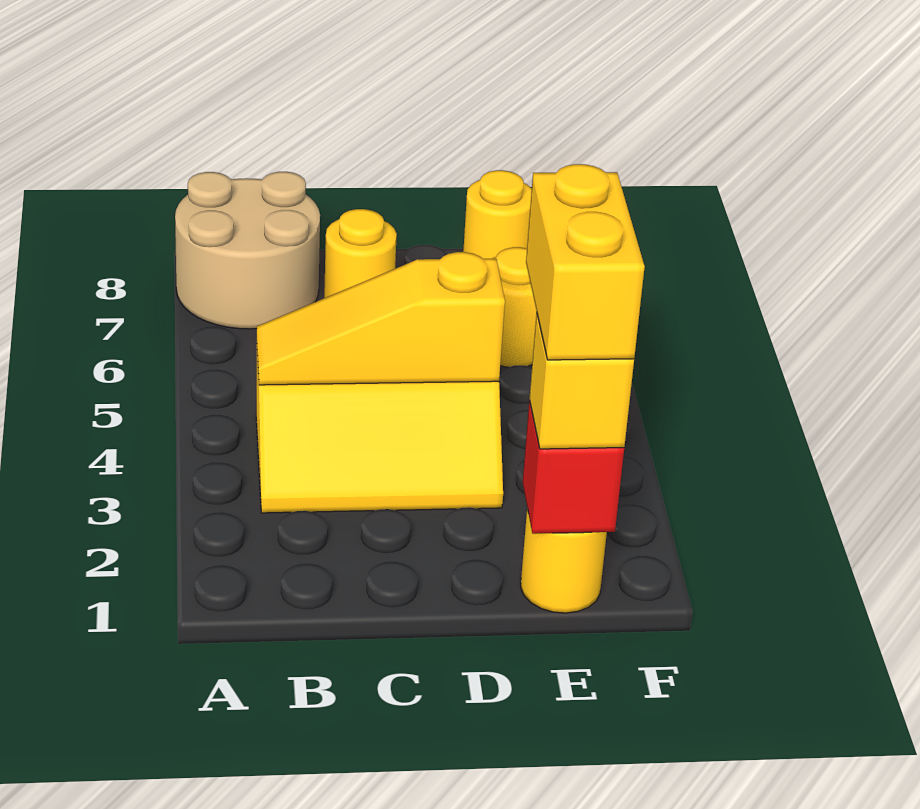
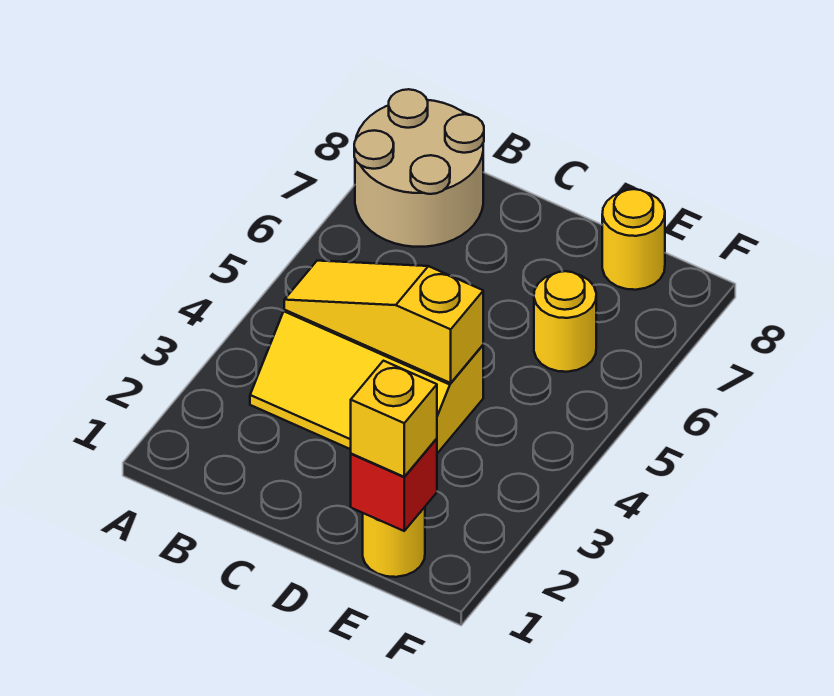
yellow round brick C7 level 1 -> none
yellow brick E1:E2 level 4 -> none

